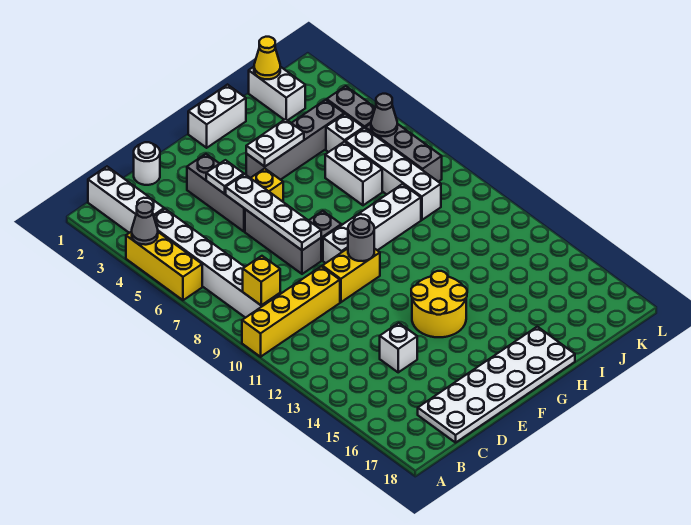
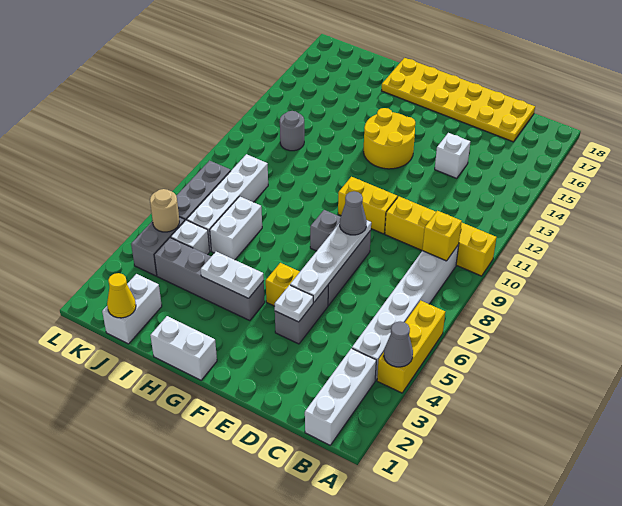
white plate C17:H18 level 1 -> yellow plate C17:H18 level 1
white round brick D1 level 1 -> none
grey brick E3:E5 level 1 -> grey brick E4:E5 level 1
white brick F9:I9 level 1 -> none
grey round brick F10 level 2 -> grey round brick J12 level 1
none -> tan round brick K5 level 2
grey cone K6 level 2 -> grey cone E8 level 3

